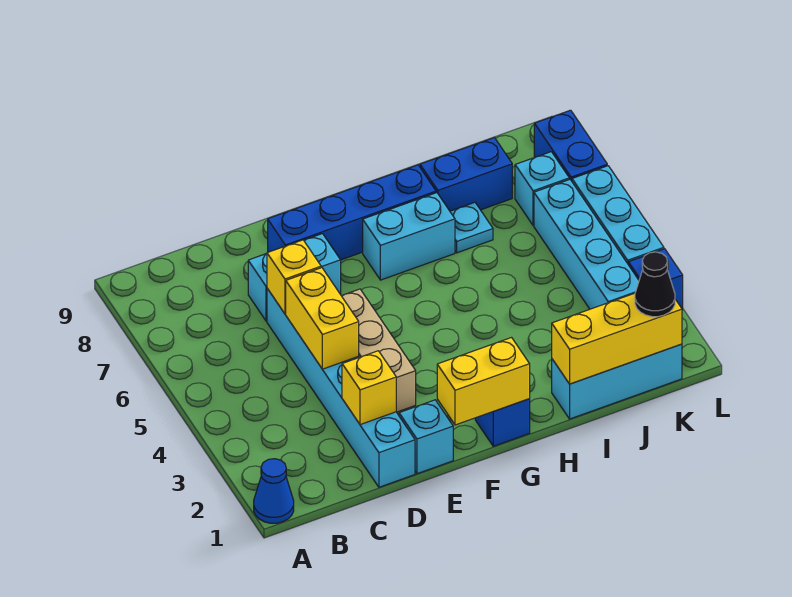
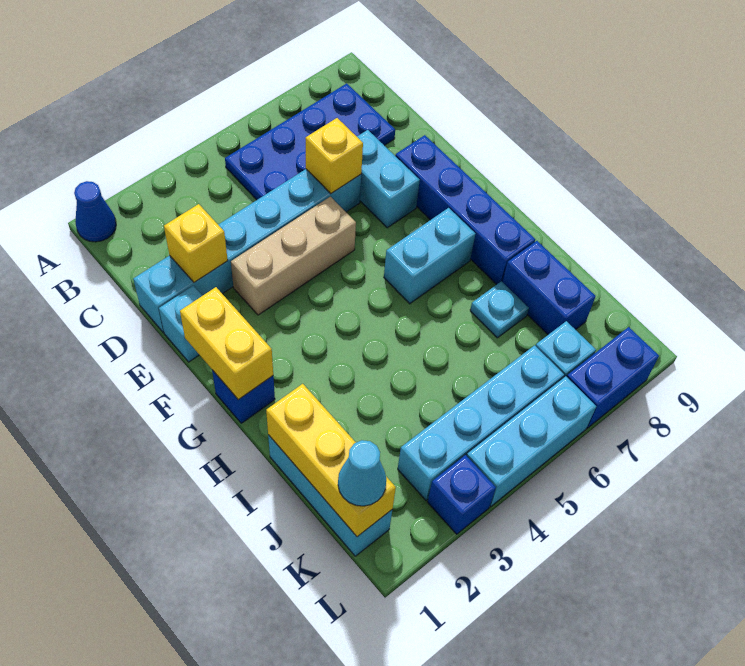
none -> blue plate B5:C8 level 1
yellow brick D4:D5 level 2 -> none
cyan brick G7:H7 level 1 -> cyan brick G6:G7 level 1
black cone K1 level 3 -> cyan cone K1 level 3

